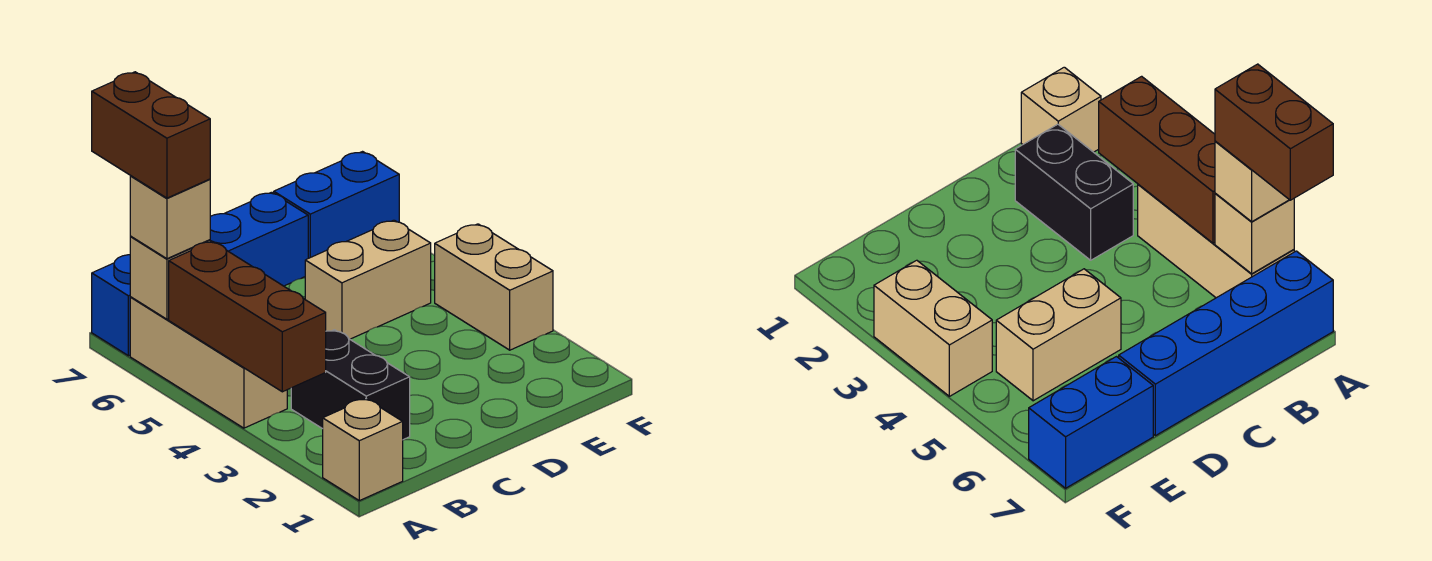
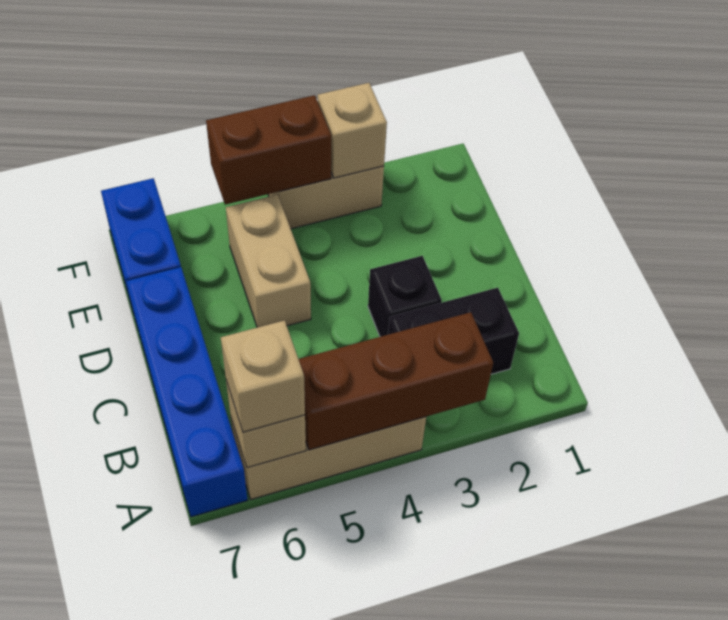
tan brick A1 level 1 -> tan brick F3 level 2
brown brick A6:A7 level 4 -> brown brick F4:F5 level 2
none -> black brick C3 level 1

